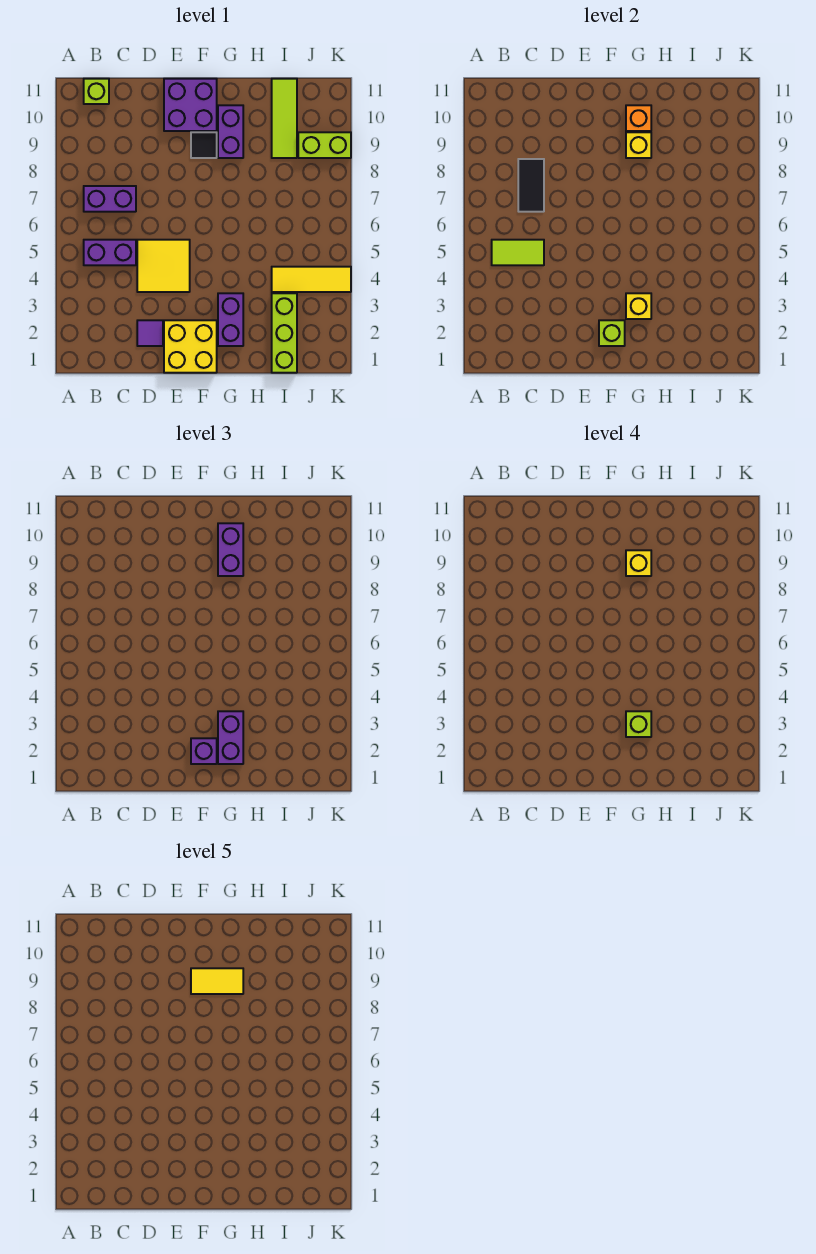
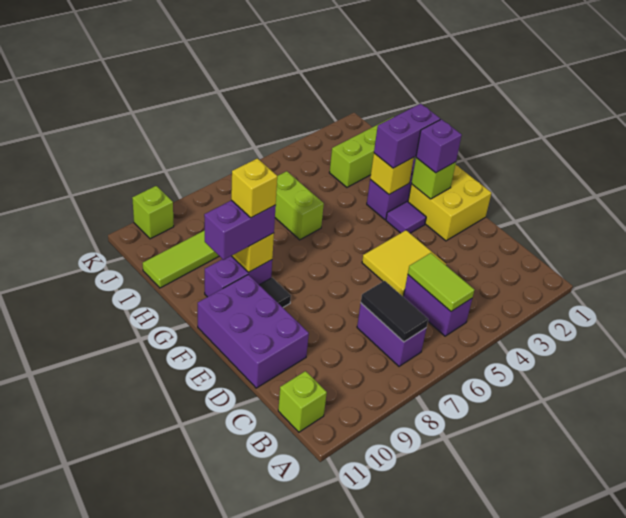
black tile C7:C8 level 2 -> black tile B7:C7 level 2
purple tile D2 level 1 -> purple tile F3 level 1
purple brick E10:F11 level 1 -> purple brick D10:F11 level 1
yellow tile F9:G9 level 5 -> none
lime brick G3 level 4 -> lime brick K10 level 1
orange brick G10 level 2 -> none
yellow tile I4:K4 level 1 -> none
lime brick J9:K9 level 1 -> lime brick H6:I6 level 1

